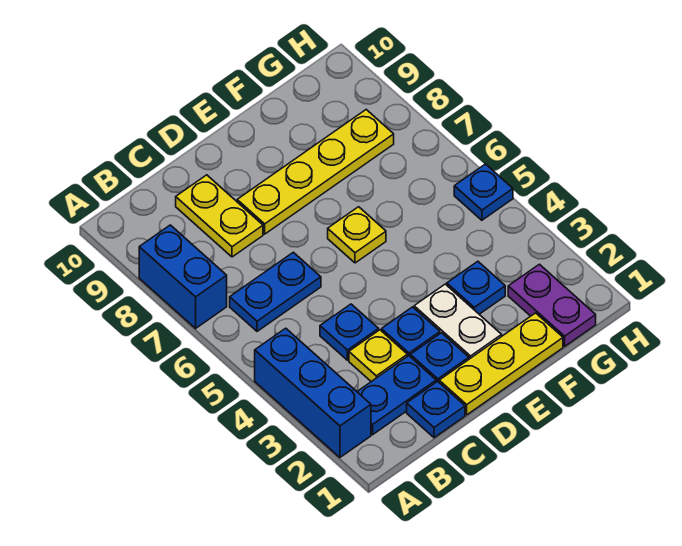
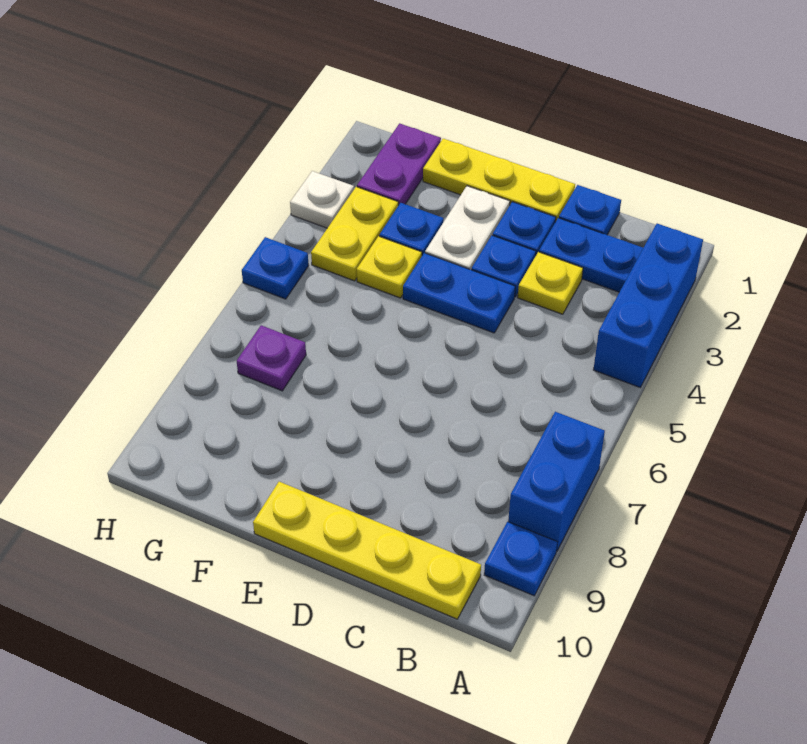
blue plate B6:C6 level 1 -> blue plate D4:E4 level 1
blue plate C4 level 1 -> blue plate A9 level 1
yellow plate C8:C9 level 1 -> yellow plate G3:G4 level 1
yellow plate D8:G8 level 1 -> yellow plate B10:E10 level 1
yellow plate E6 level 1 -> yellow plate F4 level 1
none -> purple plate G7 level 1
none -> white plate H3 level 1

